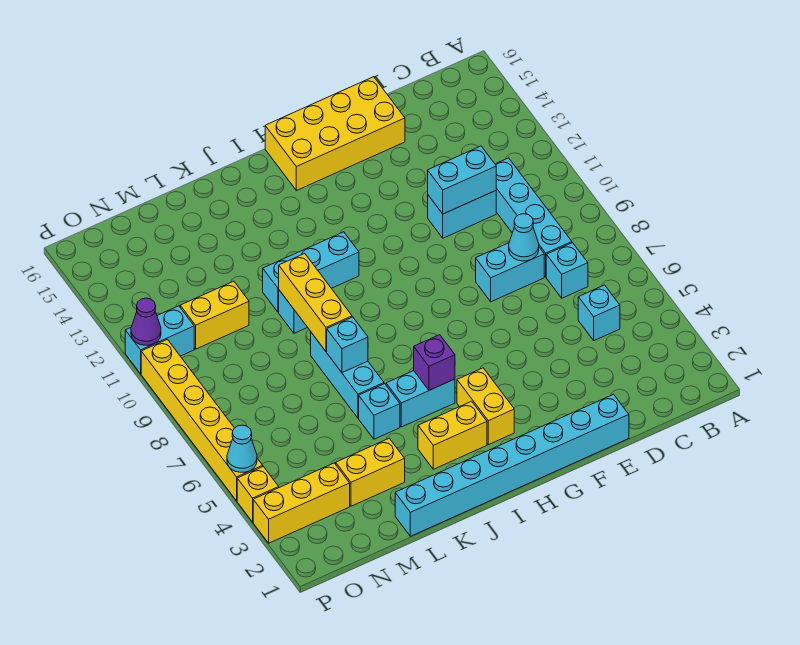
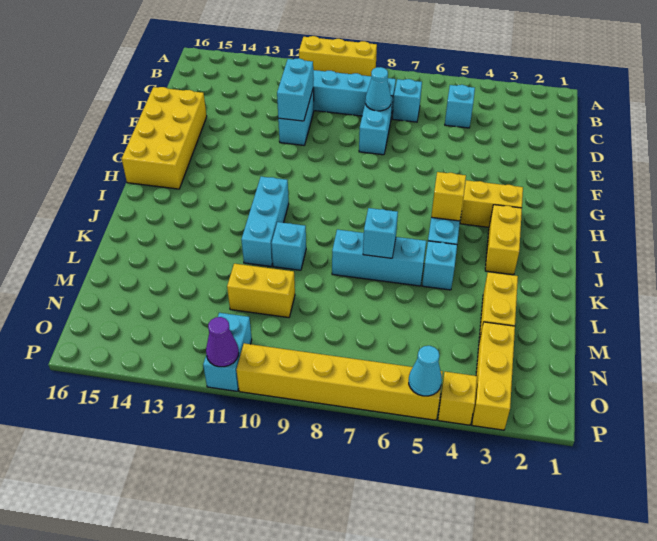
cyan brick E1:L1 level 1 -> none
purple brick I5 level 2 -> yellow brick I5 level 2
yellow brick K8:K10 level 2 -> yellow brick A9:A11 level 1
yellow brick M11:N11 level 1 -> yellow brick M10:M11 level 1

